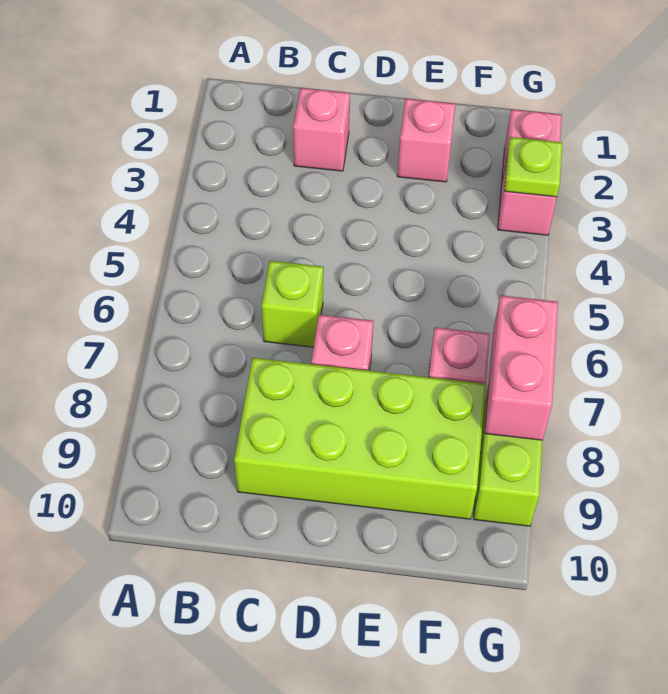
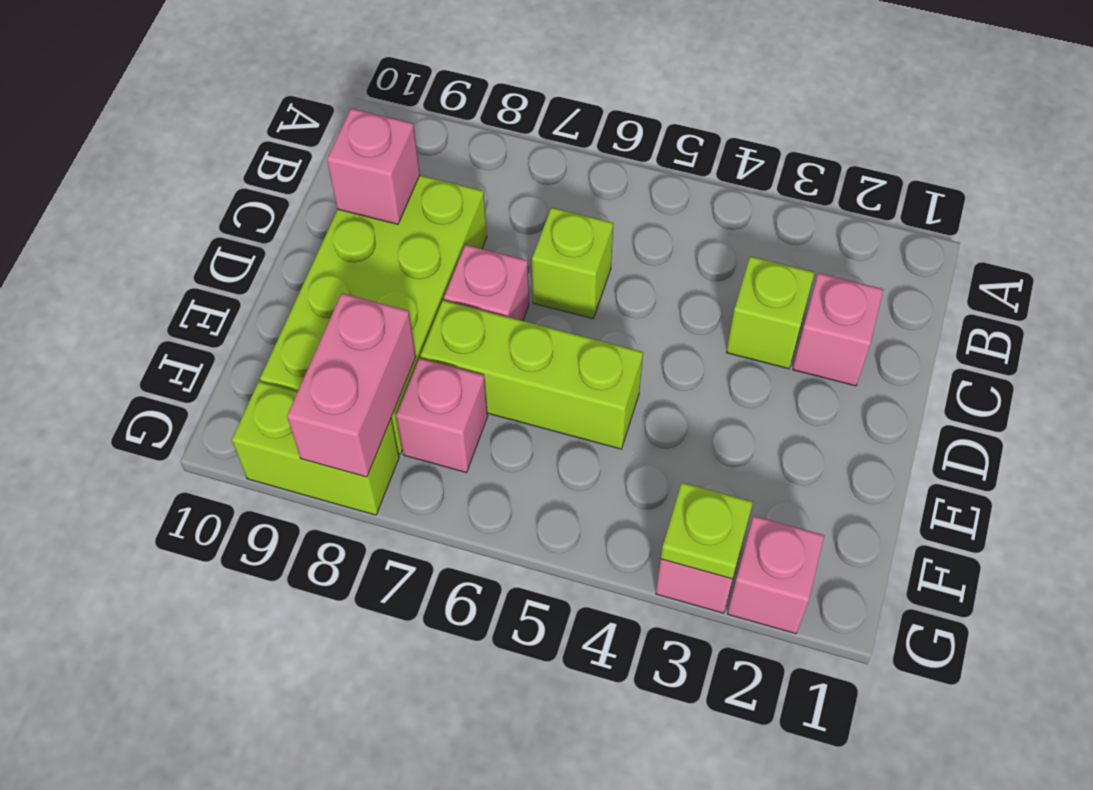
none -> lime brick C3 level 1
pink brick E2 level 1 -> pink brick C9 level 2
none -> lime brick E5:E7 level 1
pink brick G7:G8 level 2 -> pink brick F8:G8 level 2

